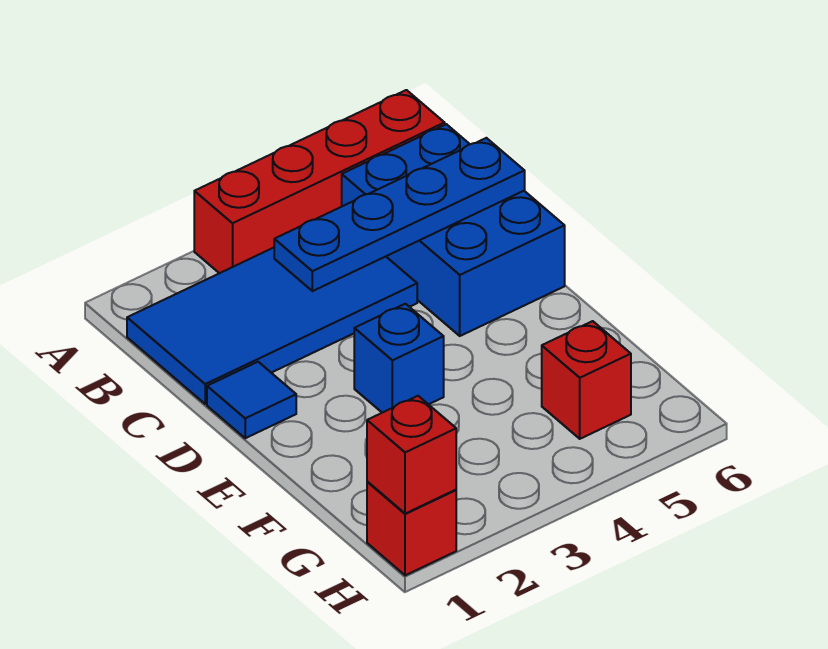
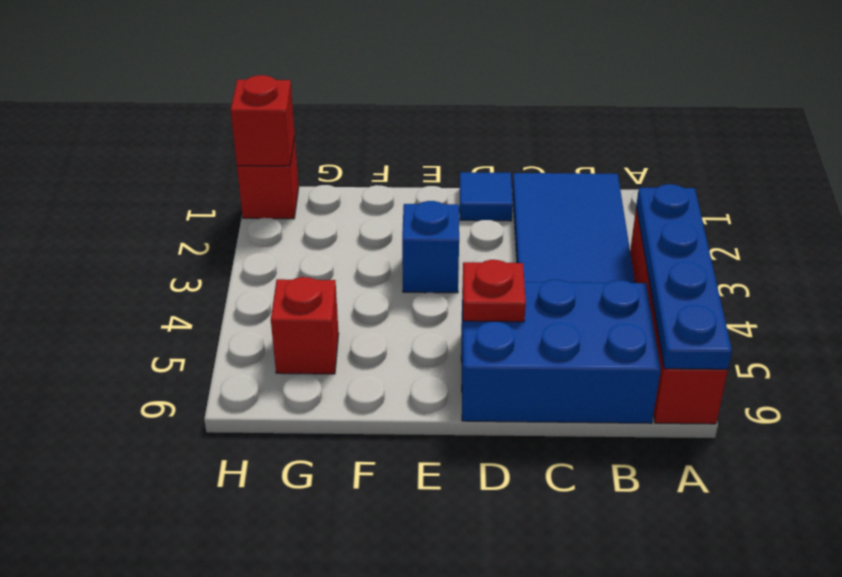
blue plate C3:C6 level 2 -> blue plate A3:A6 level 2
none -> red plate D5 level 2

